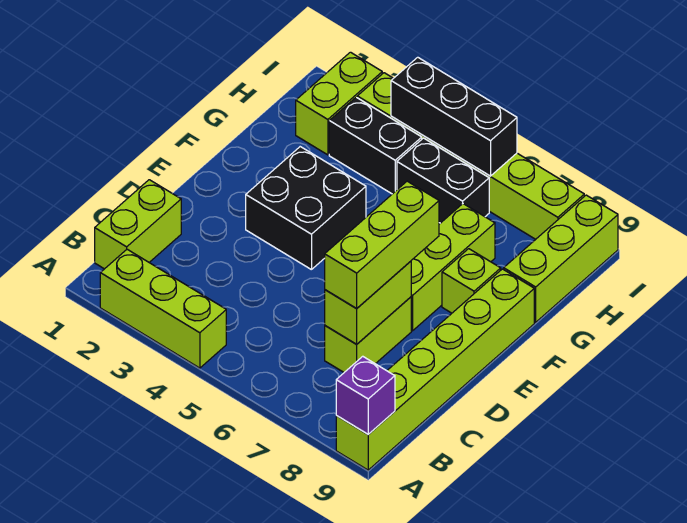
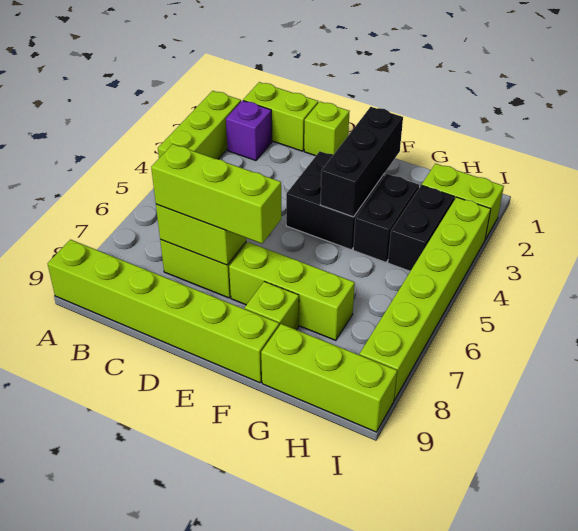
purple brick A9 level 2 -> purple brick B2 level 1
none -> lime brick D1 level 1
black brick H5:H6 level 1 -> black brick G3:G4 level 1
black brick I4:I6 level 2 -> black brick F2:F4 level 2

